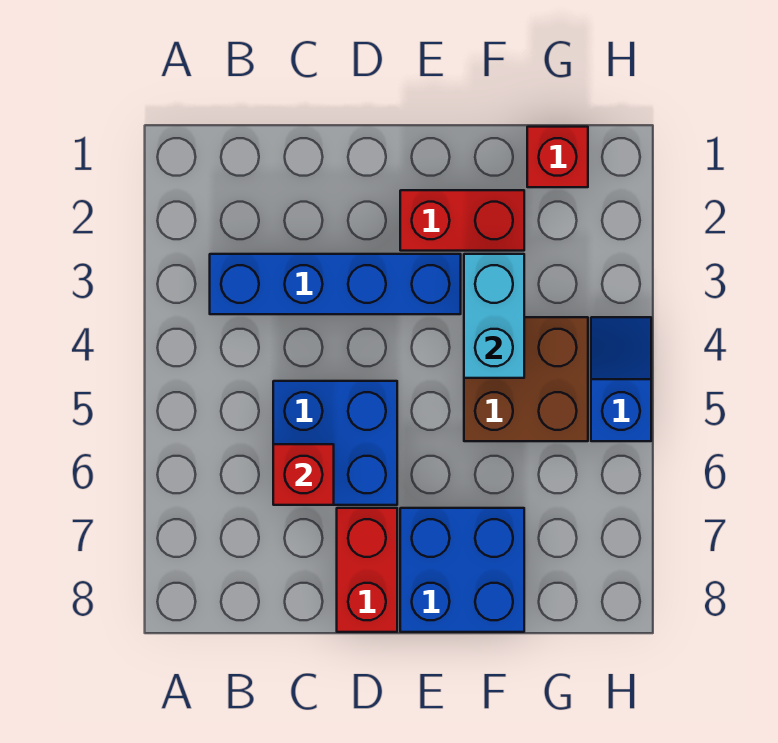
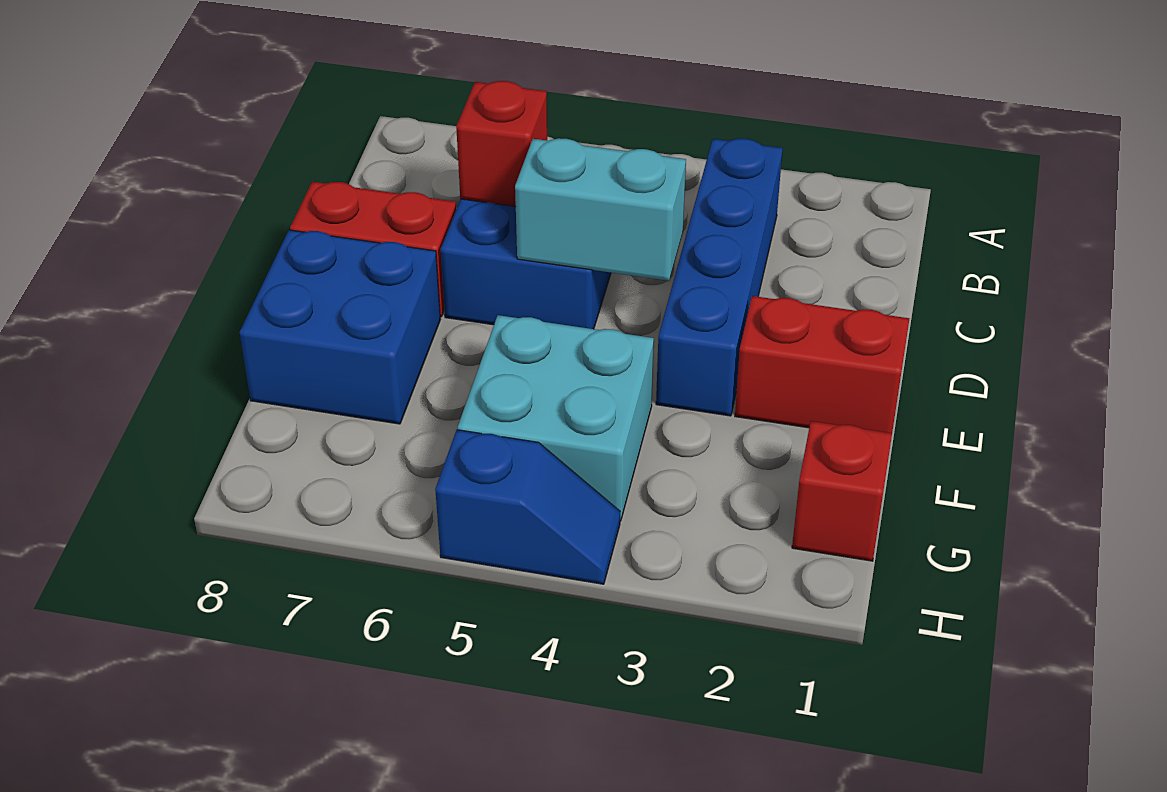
red brick E2:F2 level 1 -> red brick E1:E2 level 1
cyan brick F3:F4 level 2 -> cyan brick D4:D5 level 2
brown brick F4:G5 level 1 -> cyan brick F4:G5 level 1

